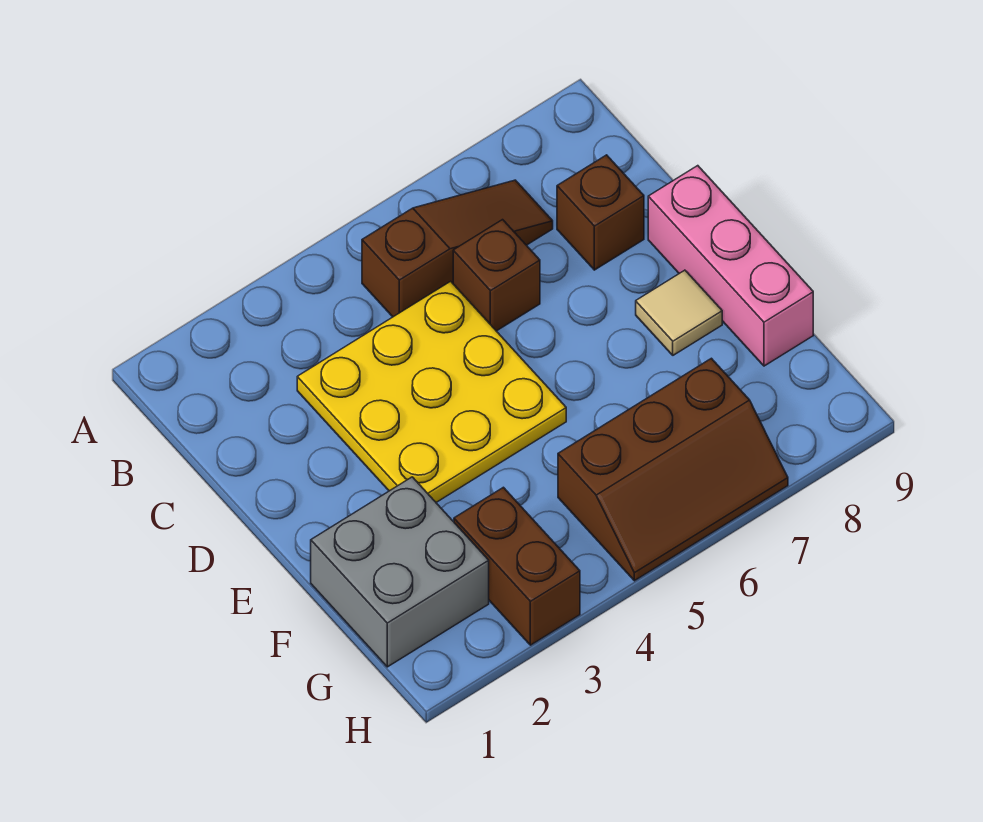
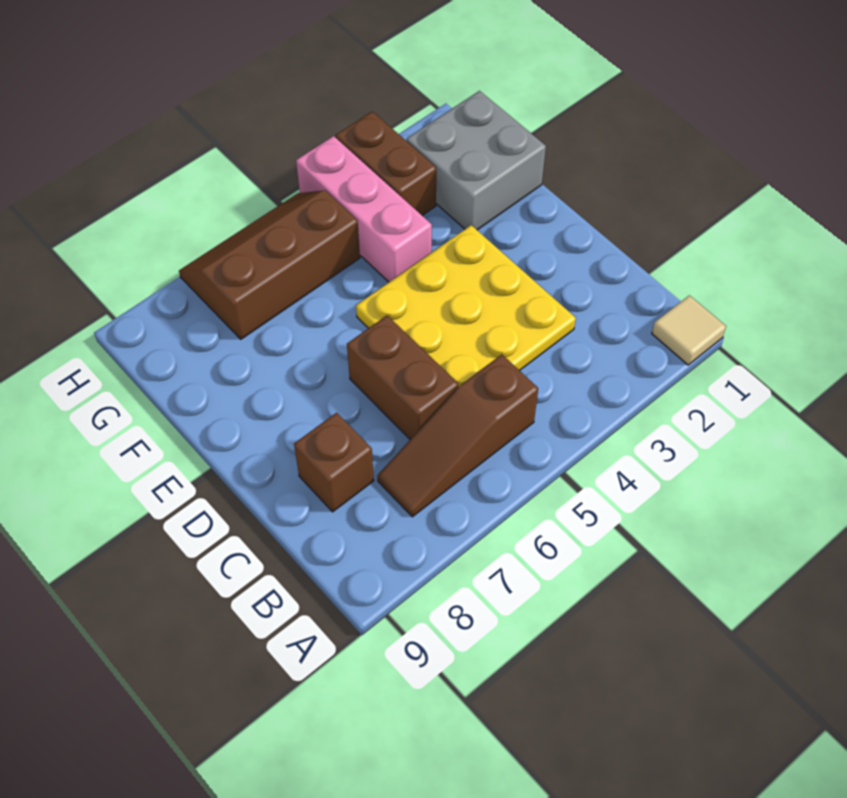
brown brick C6 level 1 -> brown brick C6:D6 level 1
pink brick D9:F9 level 1 -> pink brick F4:H4 level 1
tan tile E8 level 1 -> tan tile A1 level 1

